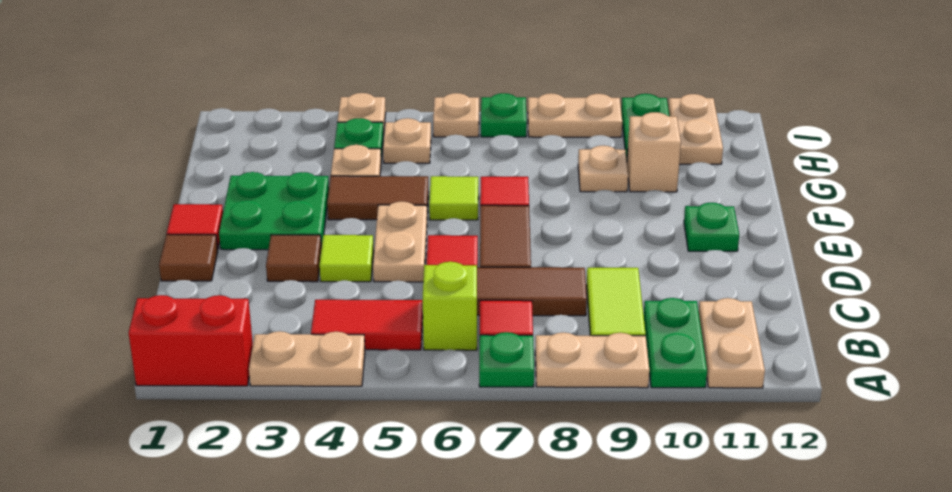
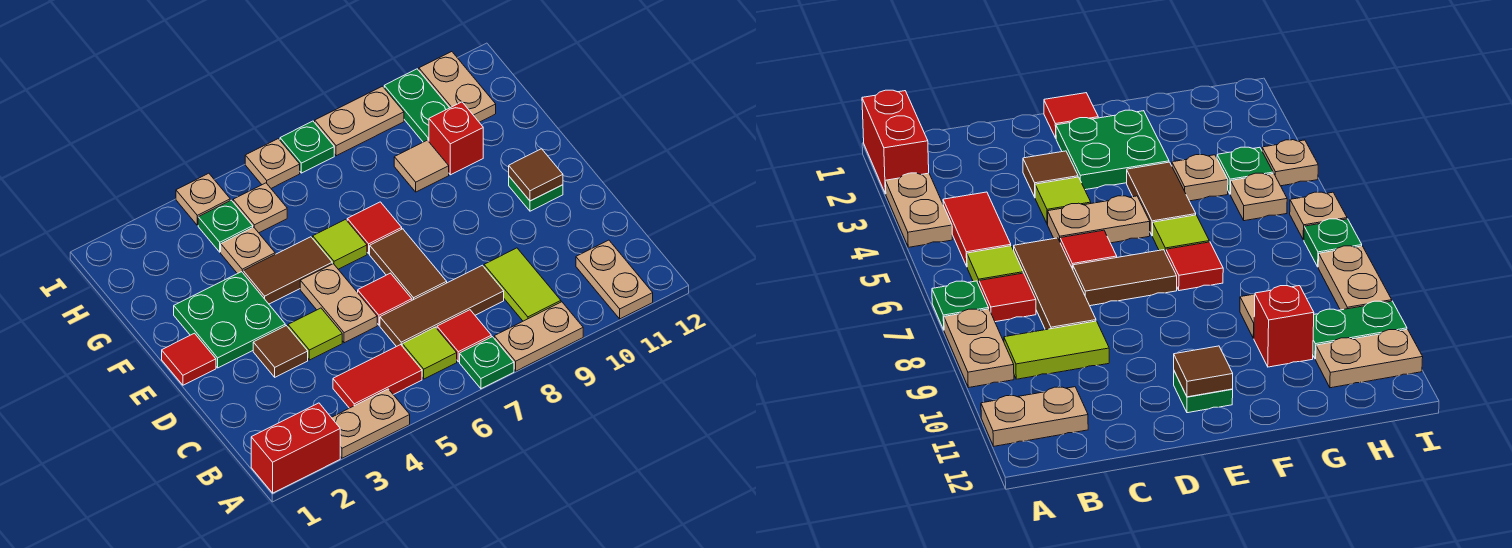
green plate A10:B10 level 1 -> none
lime brick B6 level 1 -> lime tile B6 level 1
brown tile D1 level 1 -> brown tile E11 level 2
tan plate G9 level 1 -> tan tile G9 level 1
tan brick G10 level 1 -> red brick G10 level 1

